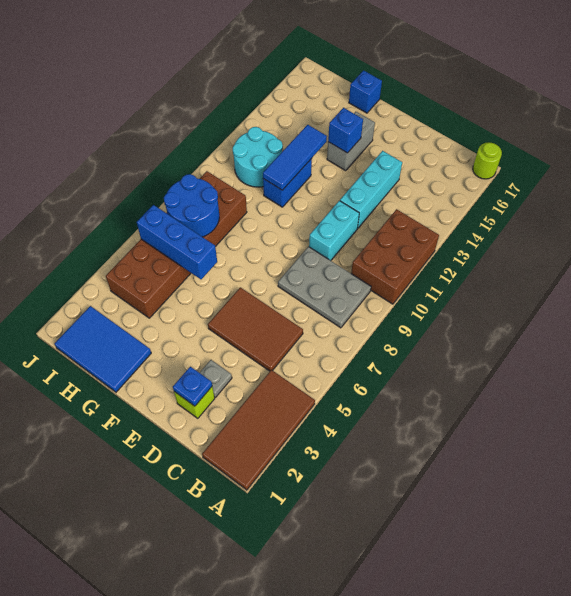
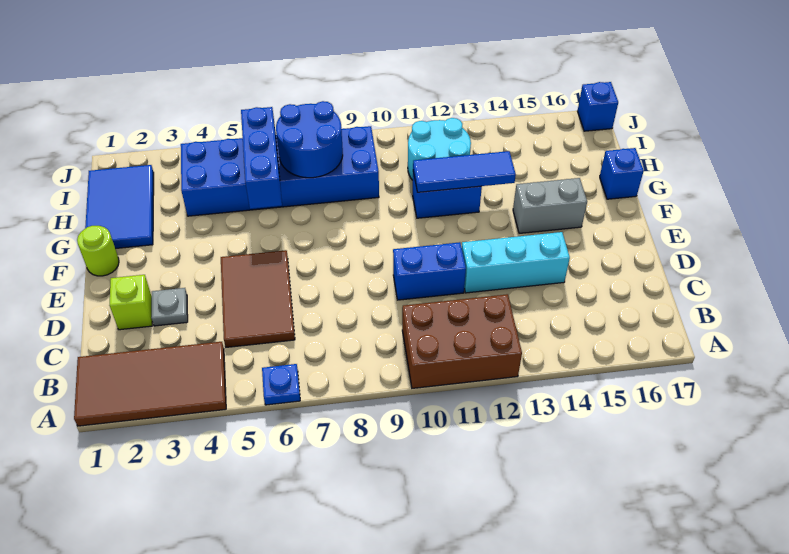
lime round brick A17 level 1 -> lime round brick F1 level 1
grey plate B8:D9 level 1 -> none
blue plate D2 level 2 -> blue plate A6 level 1
cyan brick D10:D11 level 1 -> blue brick D10:D11 level 1
blue brick F14 level 2 -> blue brick J17 level 1
brown brick H4:I9 level 1 -> blue brick H4:I9 level 1

